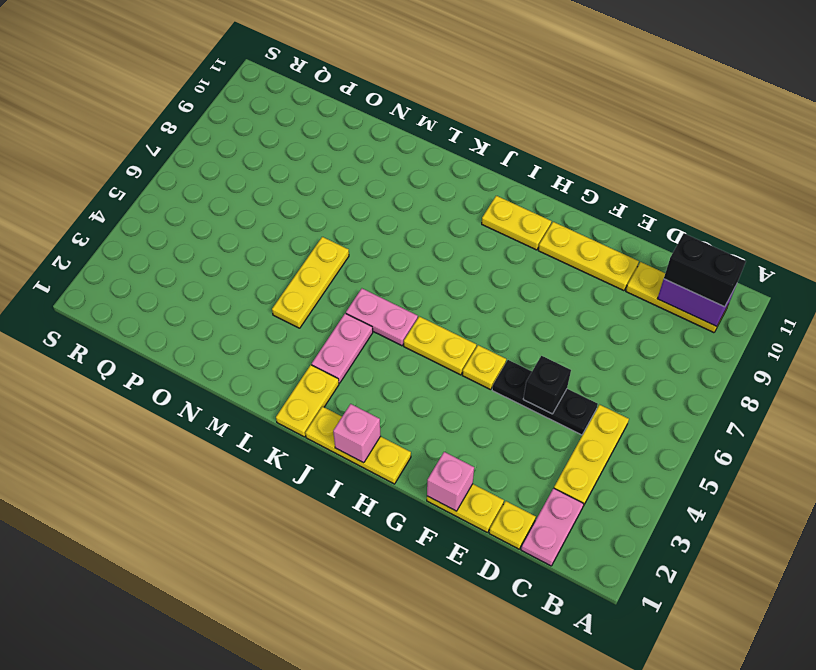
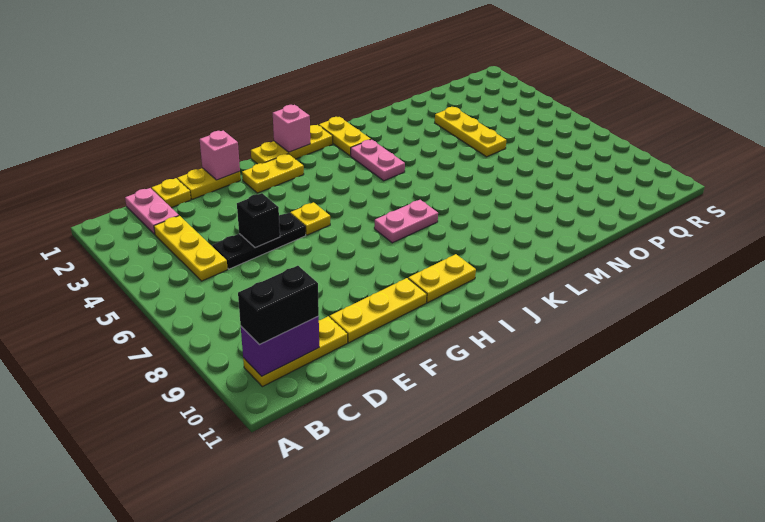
yellow plate H5:I5 level 1 -> yellow plate G2:H2 level 1
pink plate J5:K5 level 1 -> pink plate I7:J7 level 1
yellow plate M4:M6 level 1 -> yellow plate O3:O5 level 1

